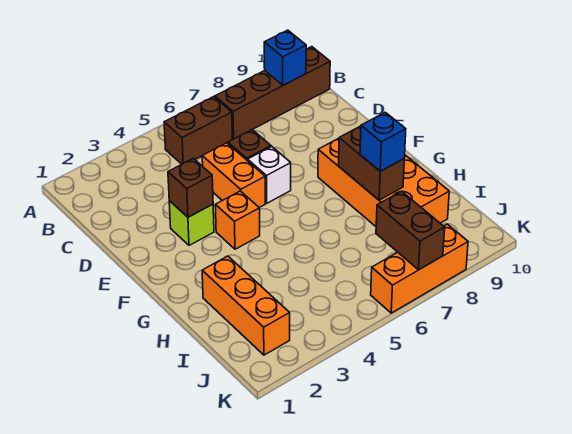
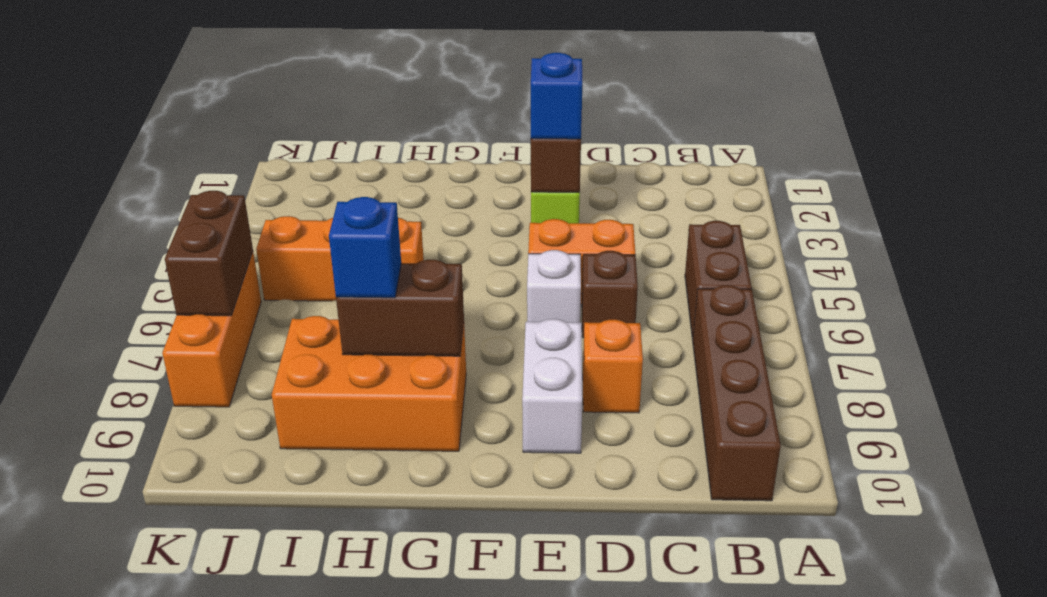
blue brick B9 level 2 -> blue brick E3 level 3
none -> white brick E8:E9 level 1
orange brick F4 level 1 -> orange brick D8 level 1
orange brick F8:I9 level 1 -> orange brick G8:I9 level 1
orange brick H2:J2 level 1 -> orange brick H5:J5 level 1
brown brick J7:K7 level 2 -> brown brick K6:K7 level 2

